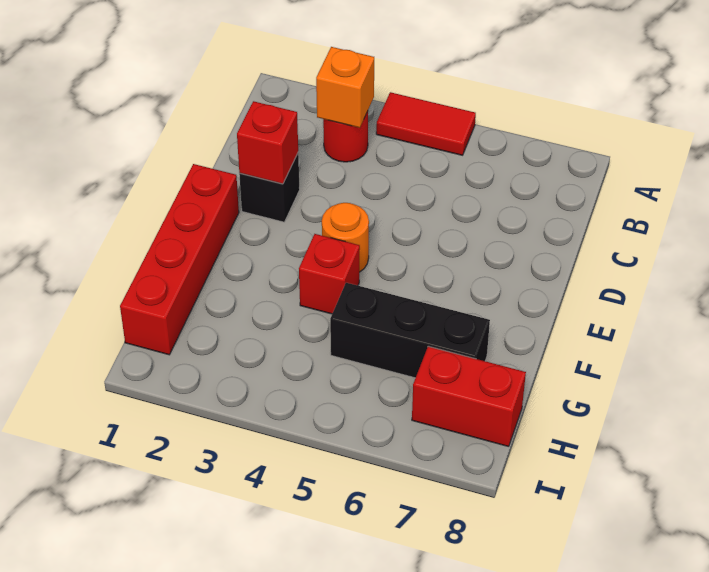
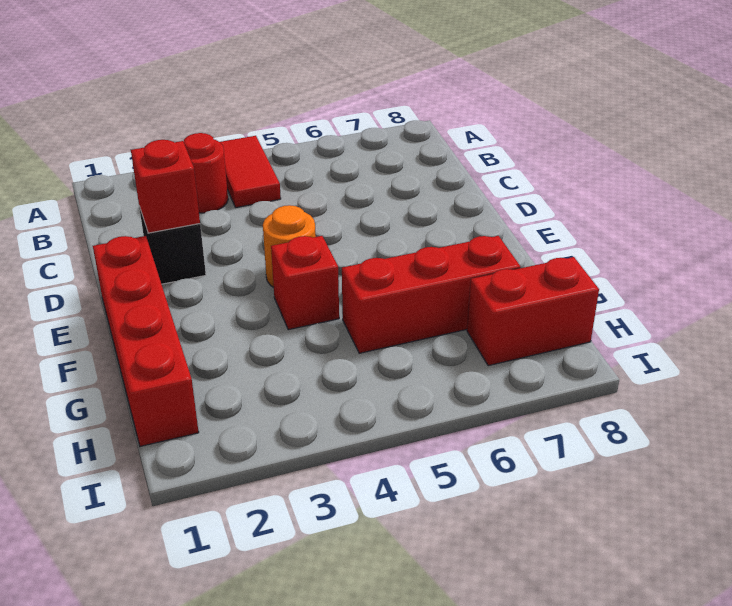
red tile A4:A5 level 1 -> red tile A4:B4 level 1
orange brick B3 level 2 -> none
black brick G5:G7 level 1 -> red brick G5:G7 level 1

